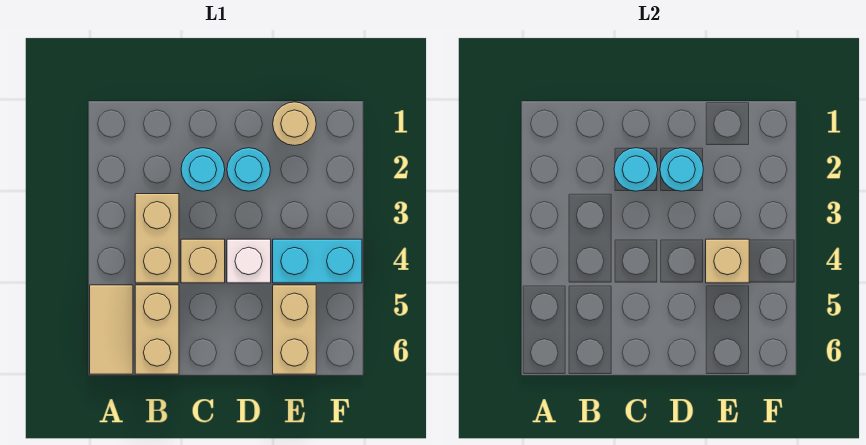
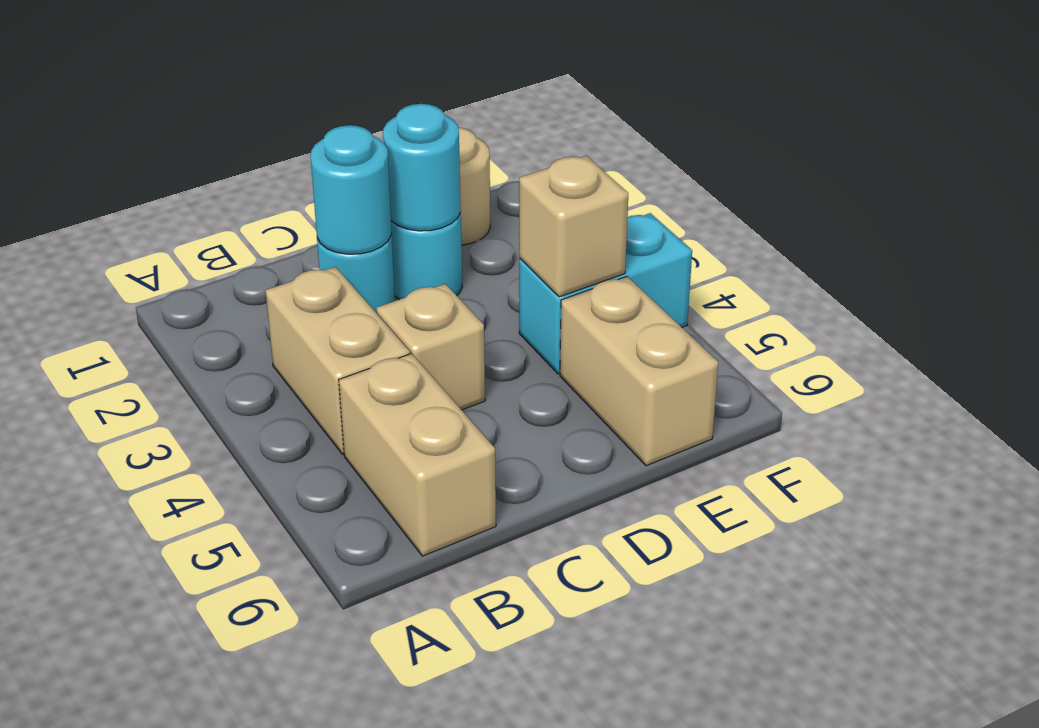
tan tile A5:A6 level 1 -> none
white brick D4 level 1 -> none

